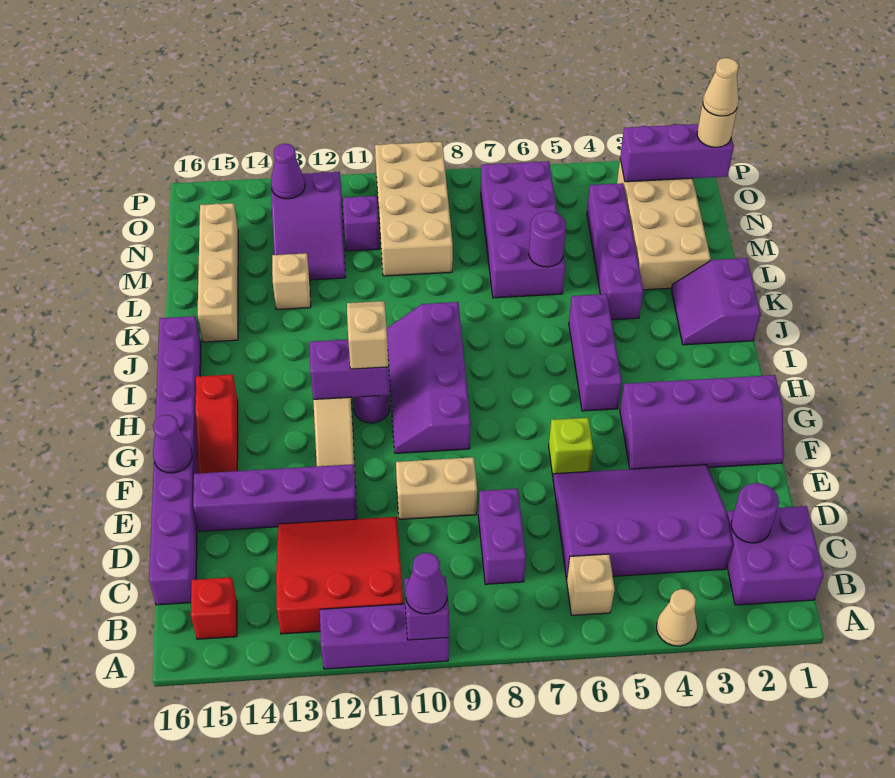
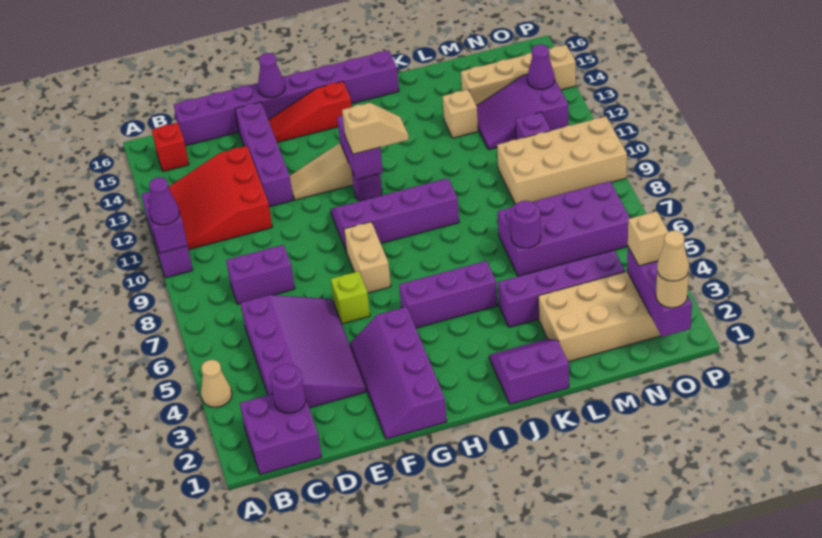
tan brick B6 level 1 -> tan brick O3 level 3
red slope B11:D13 level 1 top B -> red slope B11:D13 level 1 top D
tan brick E9:E10 level 1 -> tan brick G7:G8 level 1
tan brick K15:N15 level 1 -> tan brick M14:P14 level 1

